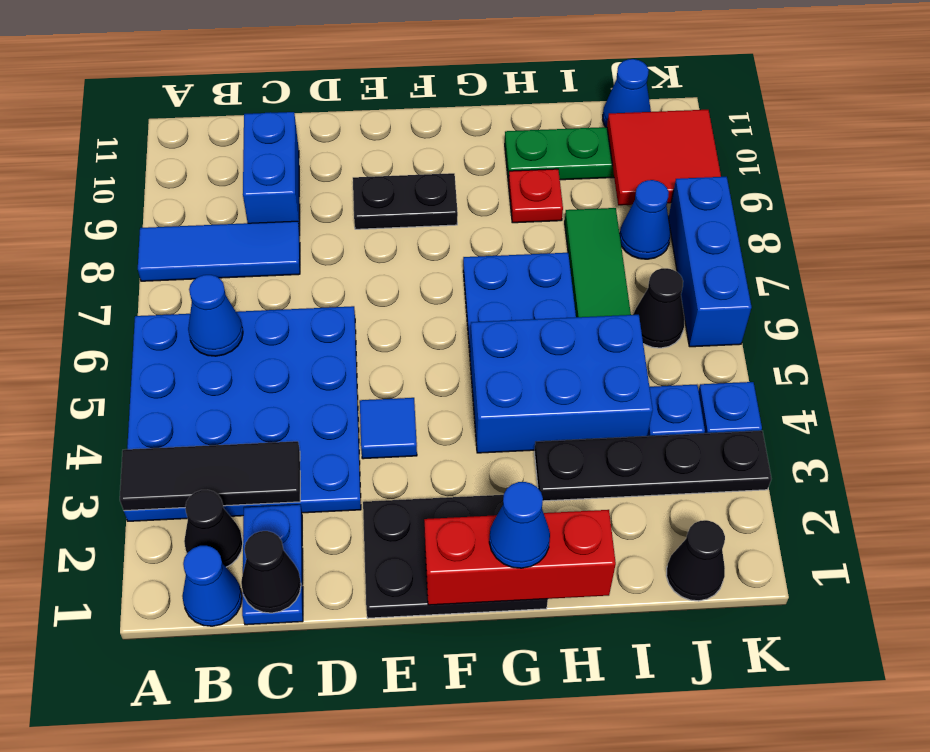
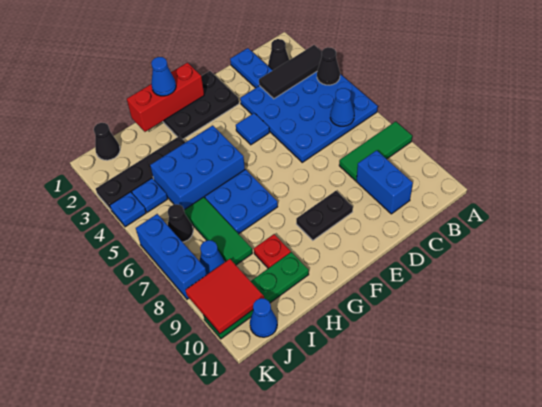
blue tile A8:C8 level 1 -> green tile A8:C8 level 1
blue cone B1 level 1 -> none
black cone C1 level 2 -> black cone A4 level 2

